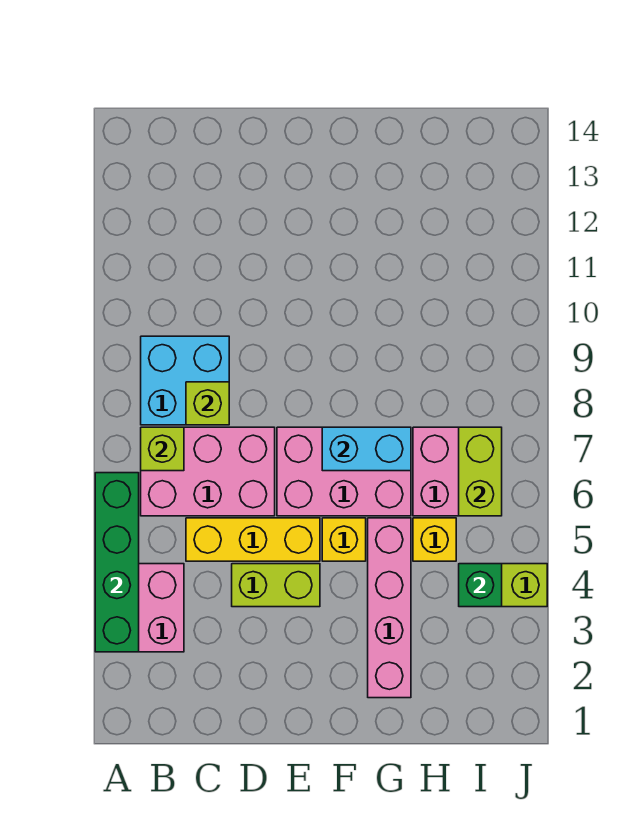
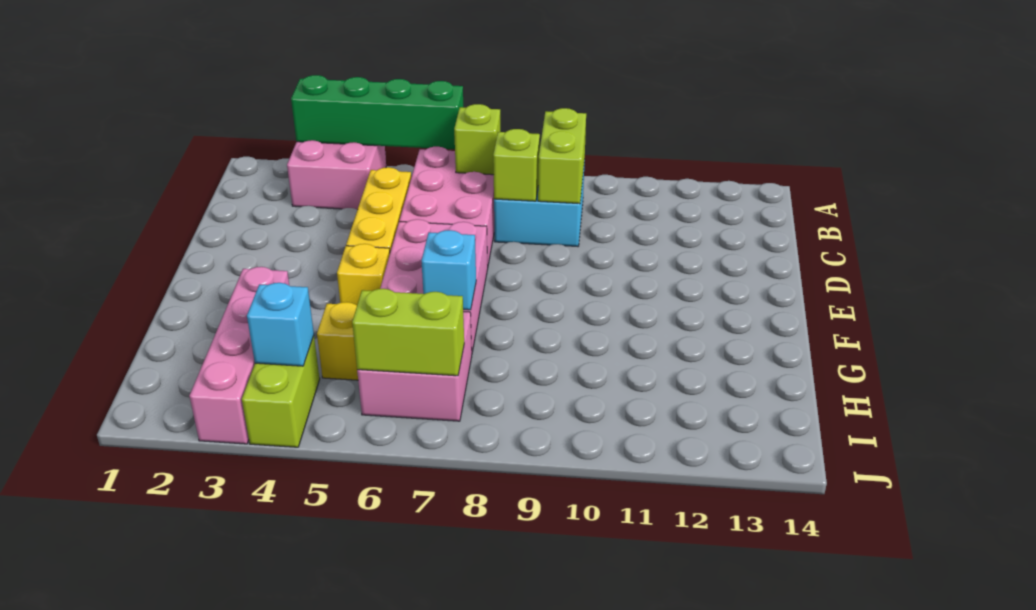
lime brick D4:E4 level 1 -> lime brick B9:C9 level 2
cyan brick F7:G7 level 2 -> cyan brick G7 level 2
pink brick G2:G5 level 1 -> pink brick G3:J3 level 1
green brick I4 level 2 -> cyan brick I4 level 2

